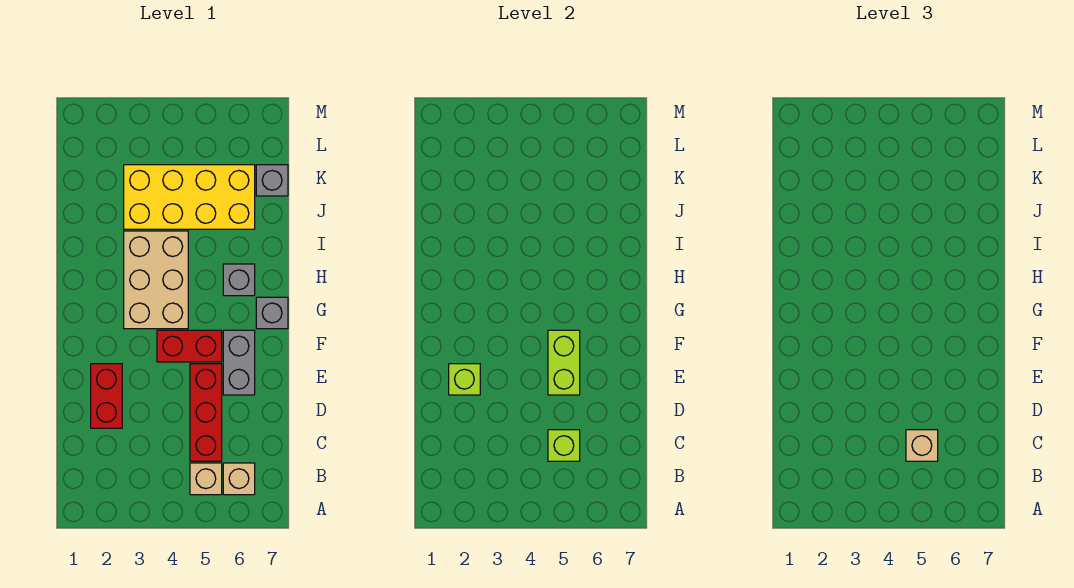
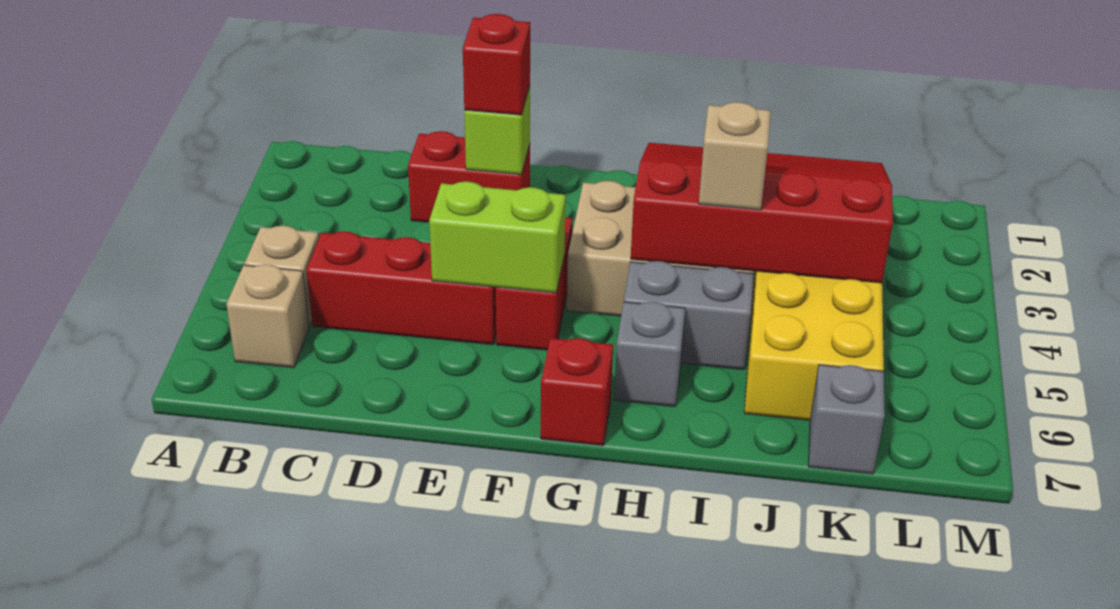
lime brick C5 level 2 -> none
tan brick C5 level 3 -> tan brick I4 level 3
none -> red brick E2 level 3
grey brick E6:F6 level 1 -> grey brick H5:I5 level 1
grey brick G7 level 1 -> red brick G7 level 1
none -> red slope H2:K4 level 2 top 4

